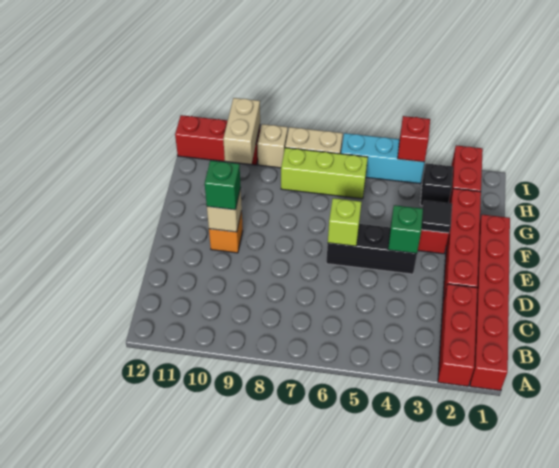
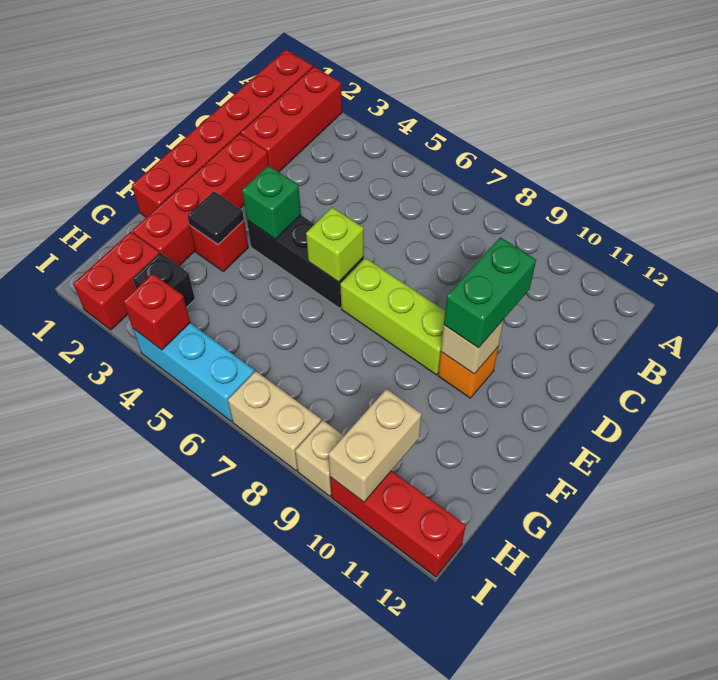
green brick E10 level 3 -> green brick D10:E10 level 3
lime brick H6:H8 level 1 -> lime brick E7:E9 level 1

